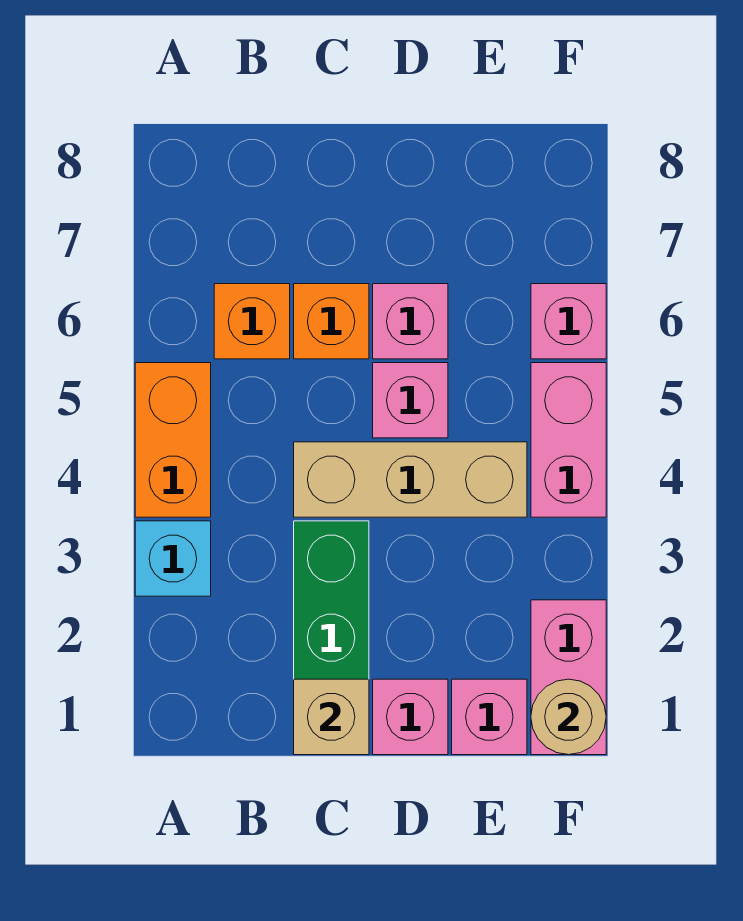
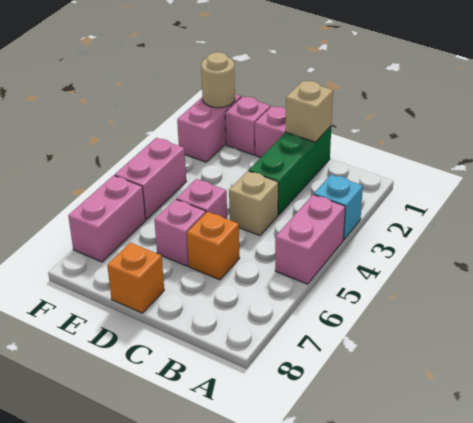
orange brick A4:A5 level 1 -> pink brick A4:A5 level 1
orange brick B6 level 1 -> orange brick D8 level 1
tan brick C4:E4 level 1 -> tan brick C4 level 1
pink brick F6 level 1 -> pink brick F6:F7 level 1

